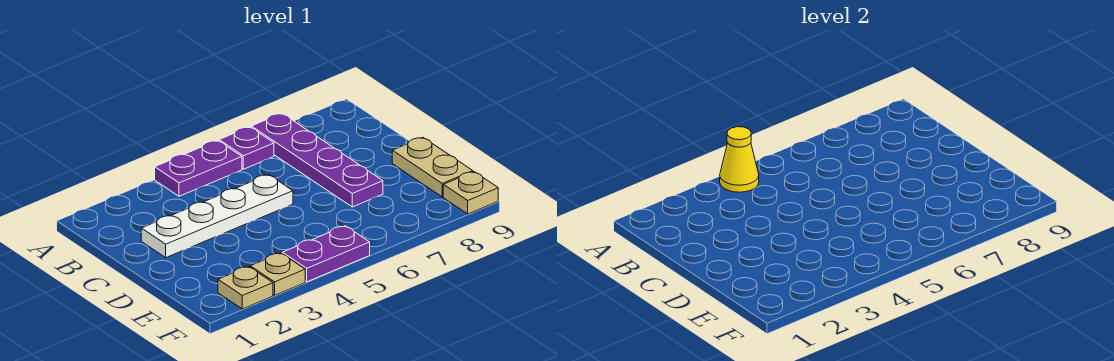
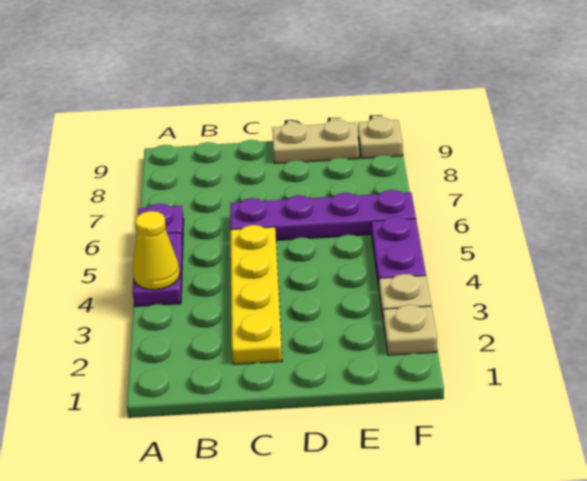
purple plate A7:D7 level 1 -> purple plate C6:F6 level 1
white plate C2:C5 level 1 -> yellow plate C2:C5 level 1

